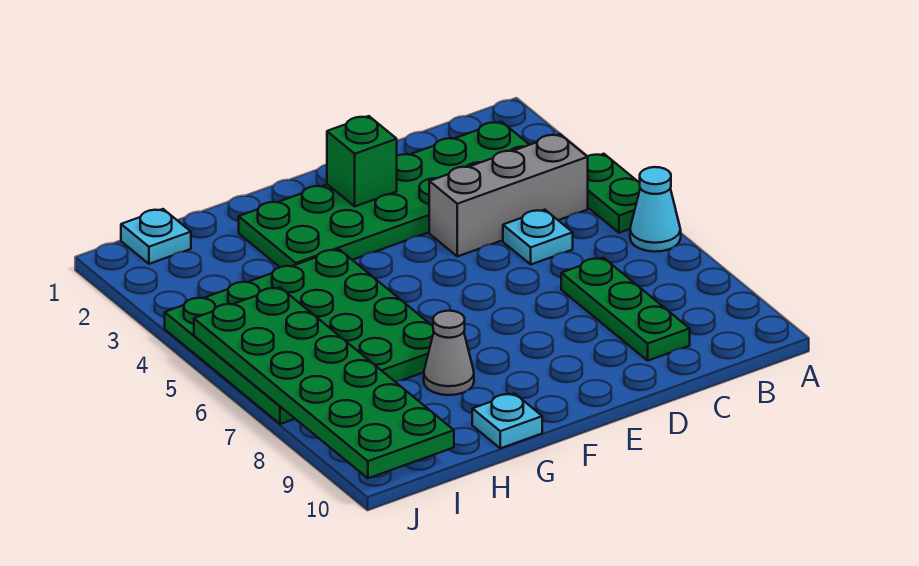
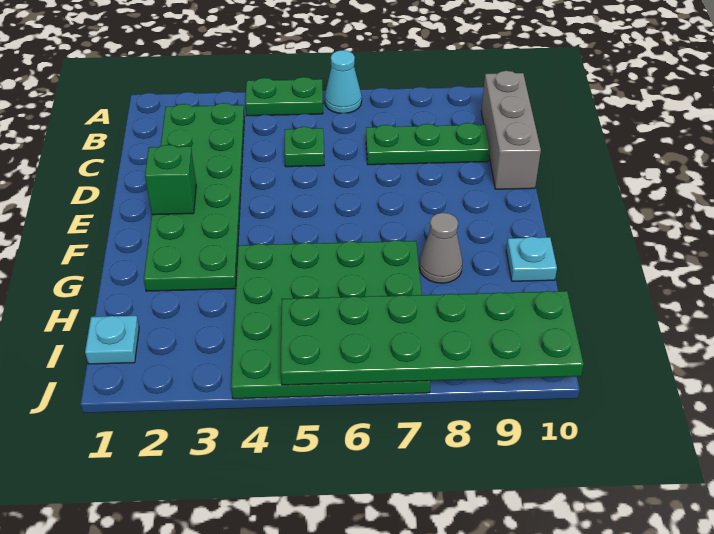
grey brick B4:D4 level 1 -> grey brick B10:D10 level 1
cyan plate C5 level 1 -> green plate C5 level 1

